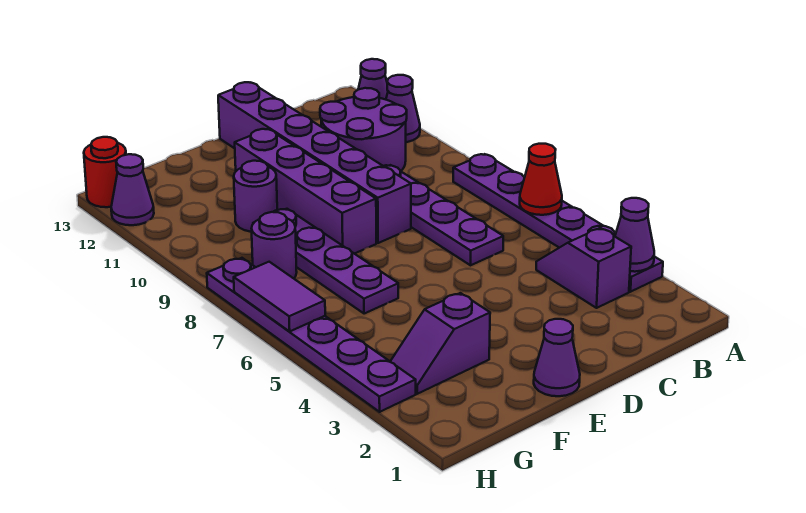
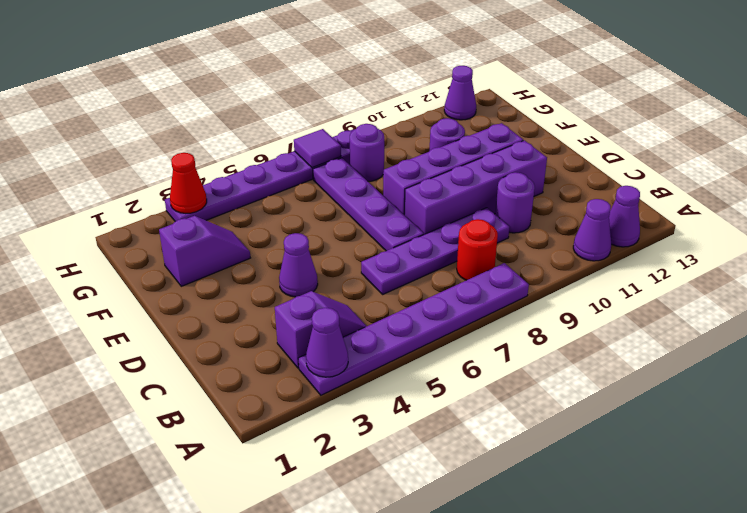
red cone A6 level 2 -> red cone H3 level 2
purple round brick B10:C11 level 1 -> purple round brick C10 level 1
purple brick D8:D13 level 1 -> purple brick D8:D11 level 1
purple cone E1 level 1 -> purple cone D4 level 1
purple slope F3:G3 level 1 top F -> purple slope F2:F3 level 1 top 2
purple plate F6:F9 level 1 -> purple plate D7:G7 level 1
purple tile H6:H7 level 2 -> purple tile H7 level 2
red round brick H13 level 1 -> red round brick B8 level 1

